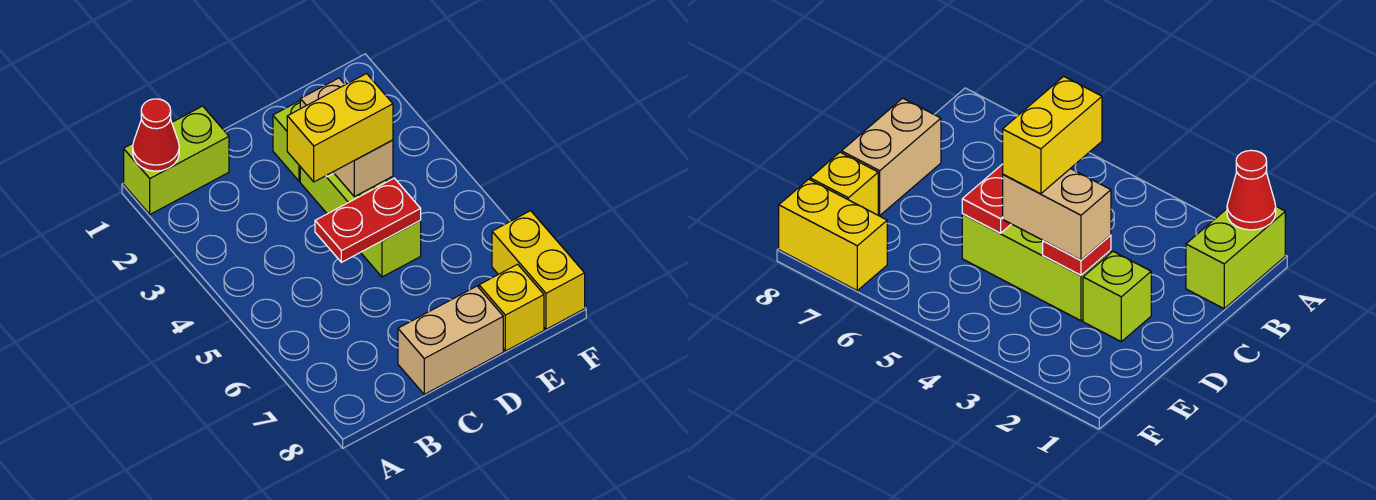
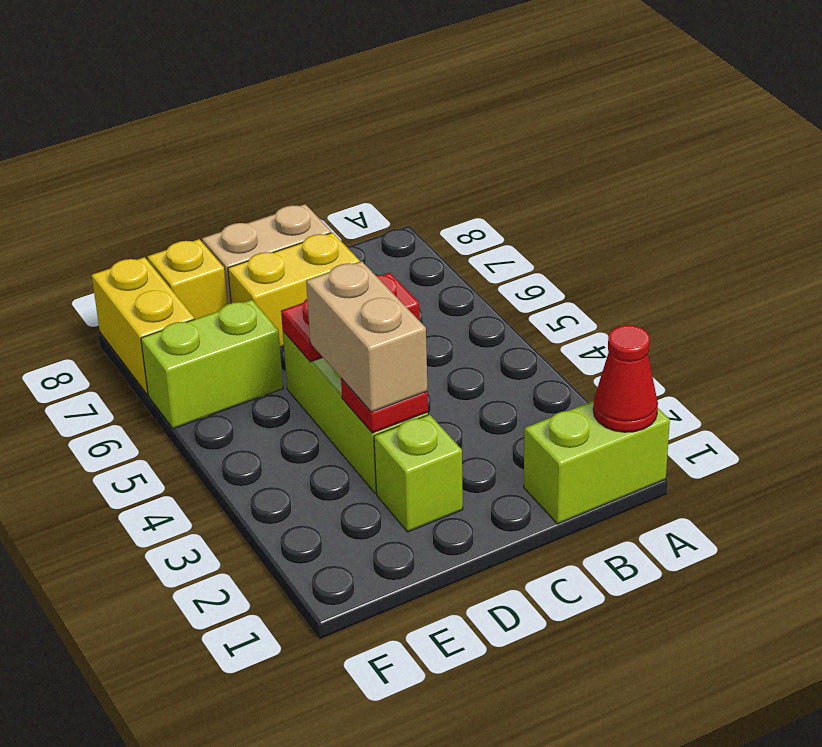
yellow brick C4:D4 level 4 -> yellow brick C7:D7 level 1
none -> lime brick E6:F6 level 1

